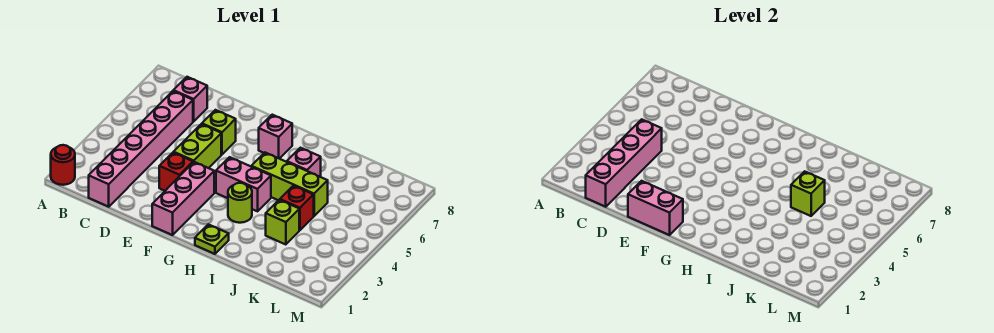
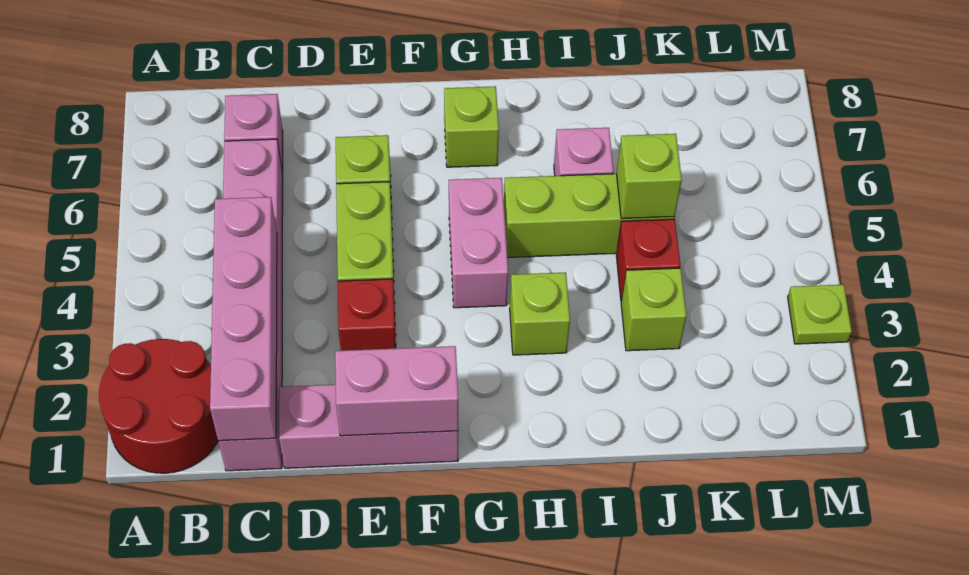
red round brick A1 level 1 -> red round brick A1:B2 level 1
pink brick F1:F3 level 1 -> pink brick D1:F1 level 1
pink brick G4:H4 level 1 -> pink brick G4:G5 level 1
pink brick G7 level 1 -> lime brick G7 level 1
lime plate H1 level 1 -> lime plate M3 level 1
lime round brick H3 level 1 -> lime brick H3 level 1

